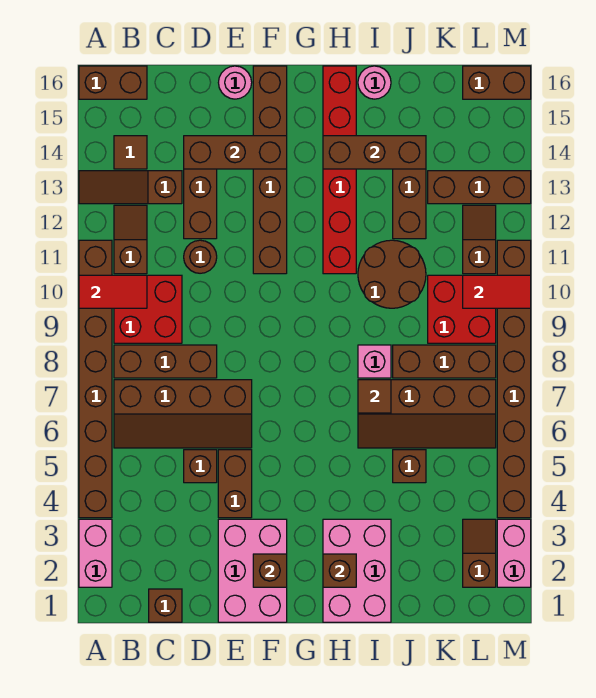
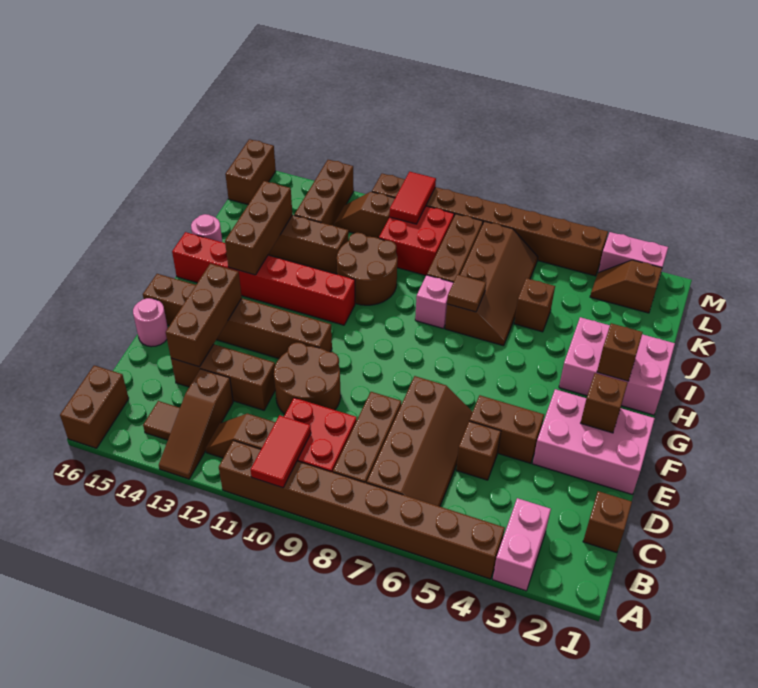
pink brick A2:A3 level 1 -> pink brick A3:B3 level 1
brown round brick D11 level 1 -> brown round brick D10:E11 level 1

